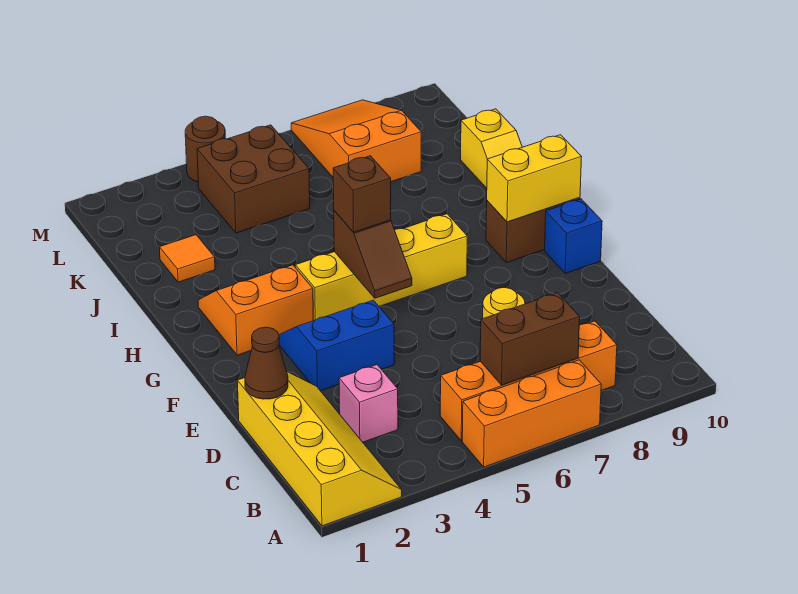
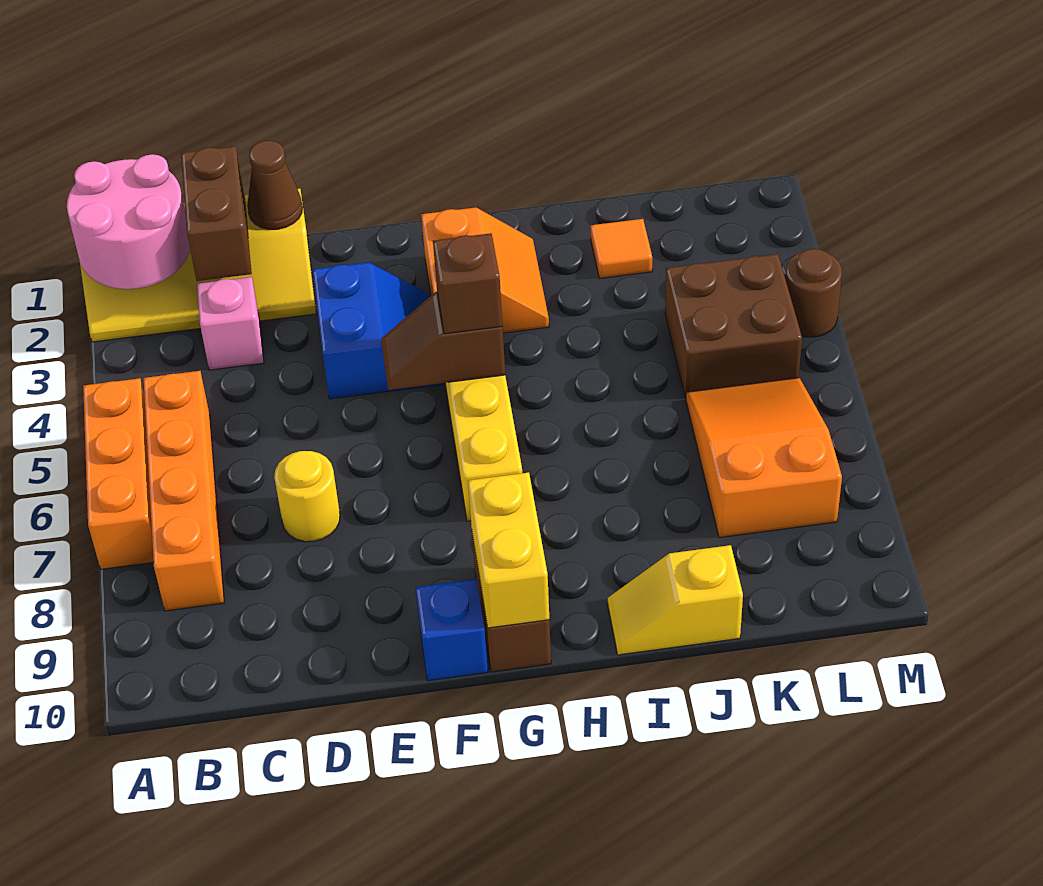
none -> pink round brick A1:B2 level 2
brown brick B6:B7 level 2 -> brown brick C1:C2 level 2
orange slope K7:M8 level 1 top K -> orange slope K6:L8 level 1 top 8

